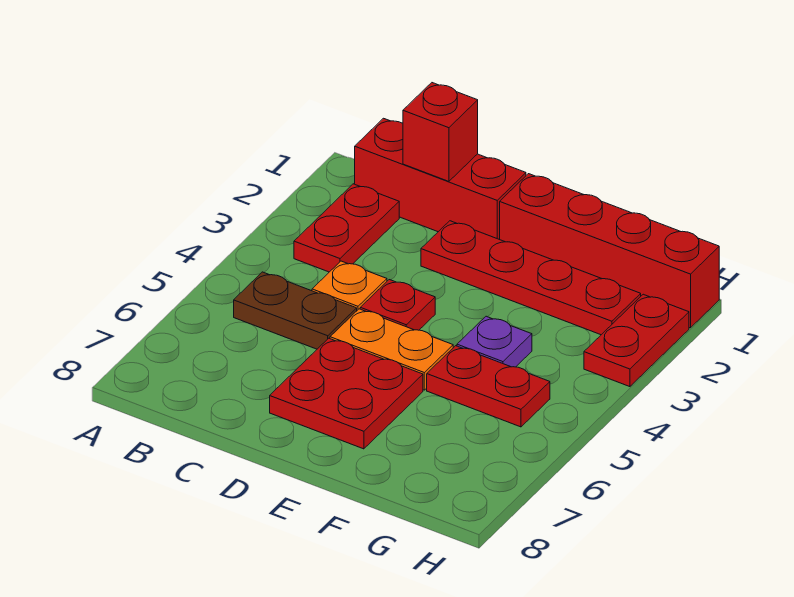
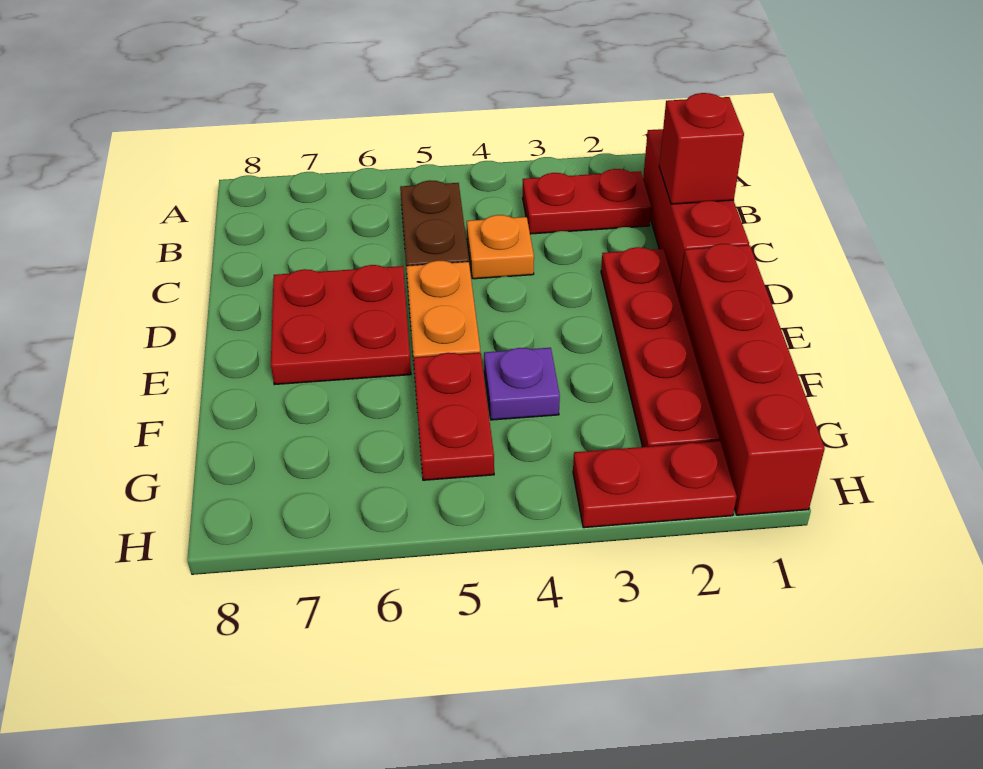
red plate D4 level 1 -> none

